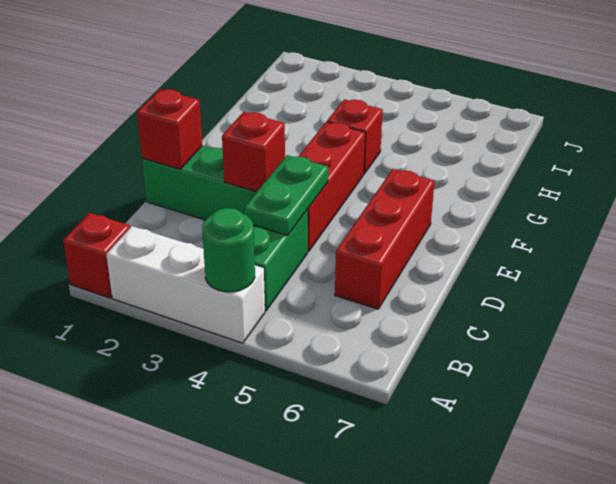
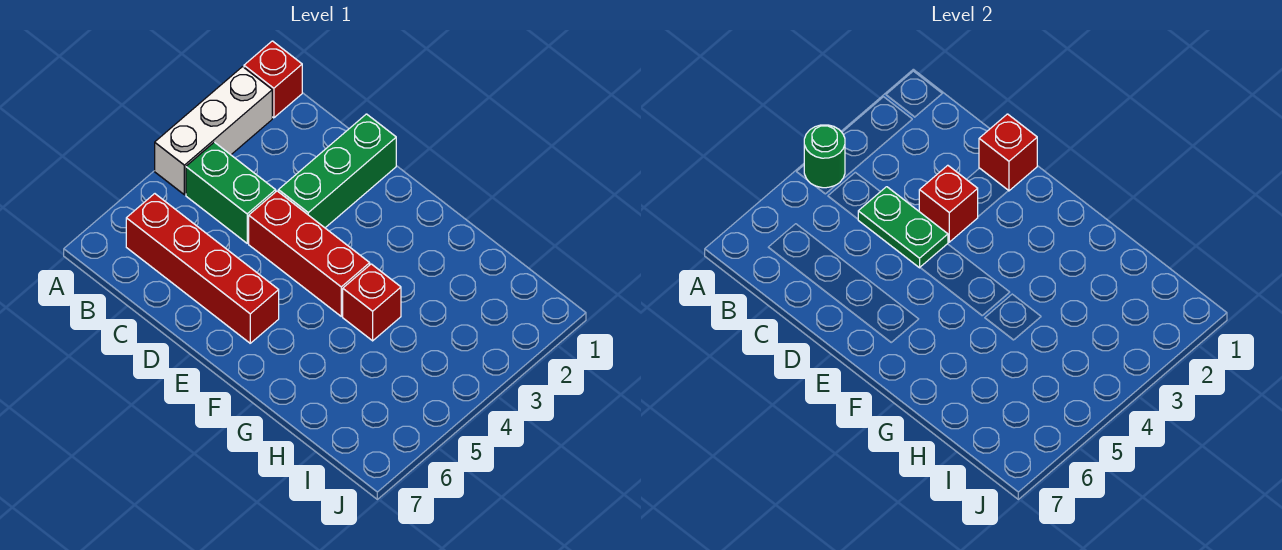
red brick C6:E6 level 1 -> red brick B6:E6 level 1

